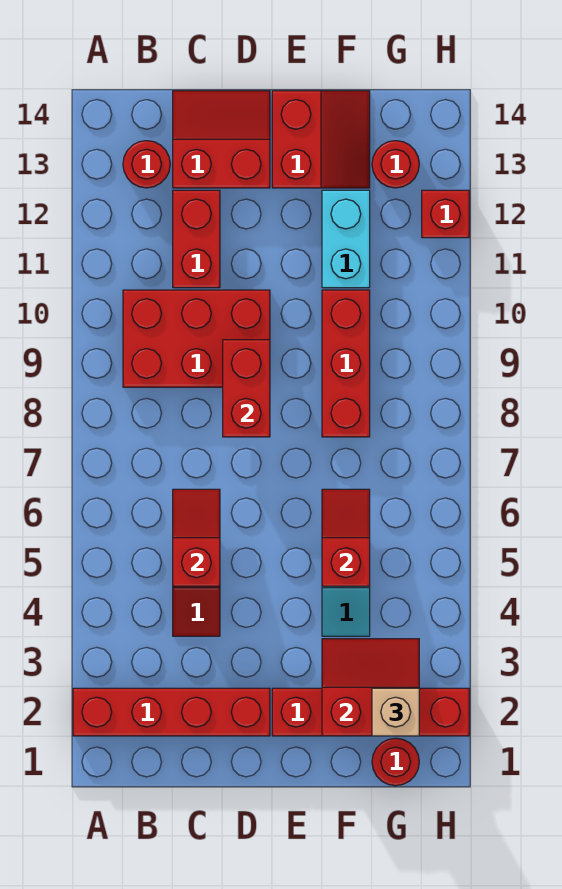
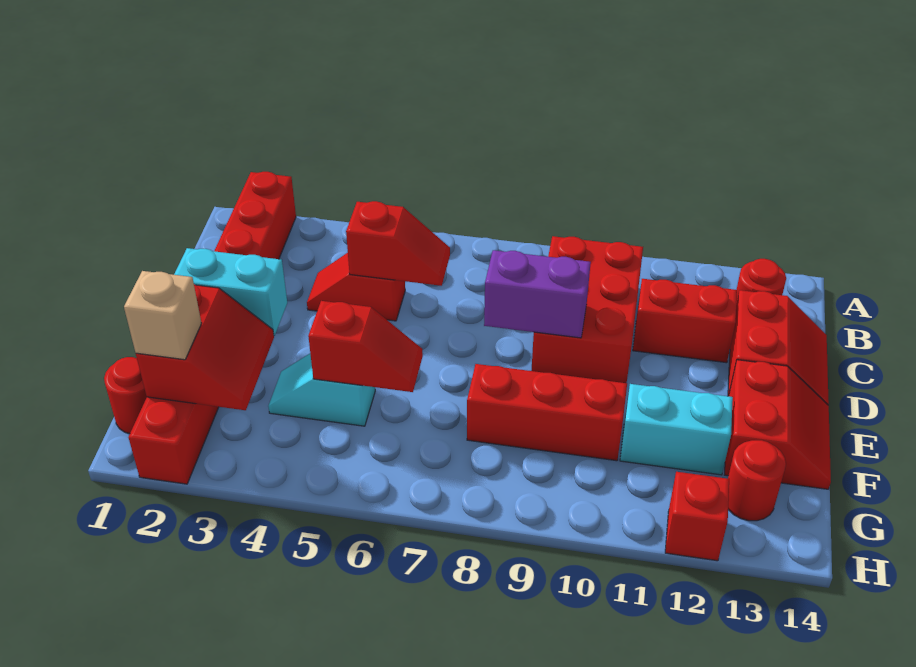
red brick D8:D9 level 2 -> purple brick D8:D9 level 2
none -> cyan brick E2:E3 level 2
red slope E13:F14 level 1 top E -> red slope E13:F14 level 1 top 13

